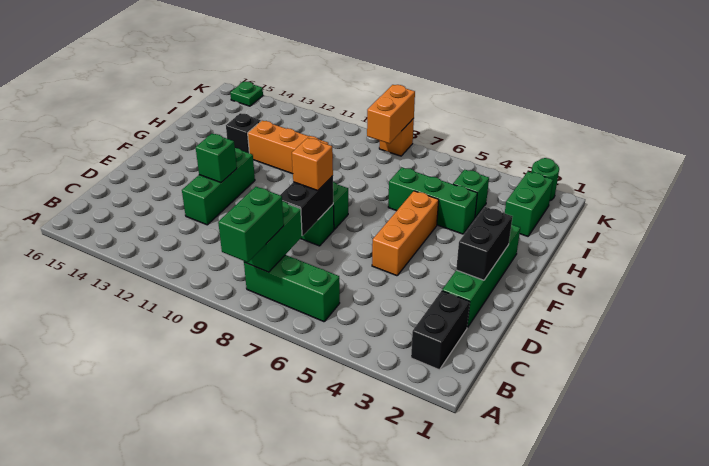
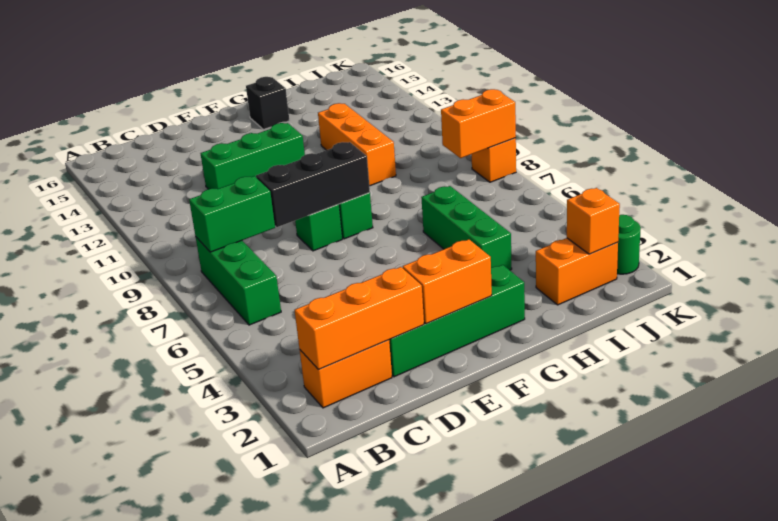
green brick A8:B8 level 3 -> none
black brick B2:C2 level 1 -> orange brick B2:C2 level 1
black brick D8:E8 level 2 -> black brick D8:F8 level 2
black brick E2:F2 level 2 -> orange brick E2:F2 level 2
orange brick E5:G5 level 1 -> orange brick B2:D2 level 2
orange brick E8 level 3 -> orange brick J2 level 2
green brick E12 level 2 -> none
black brick H13 level 1 -> black brick G15 level 1
green brick I2:J2 level 1 -> orange brick I2:J2 level 1
green brick I4 level 1 -> none
green plate K15 level 1 -> none

